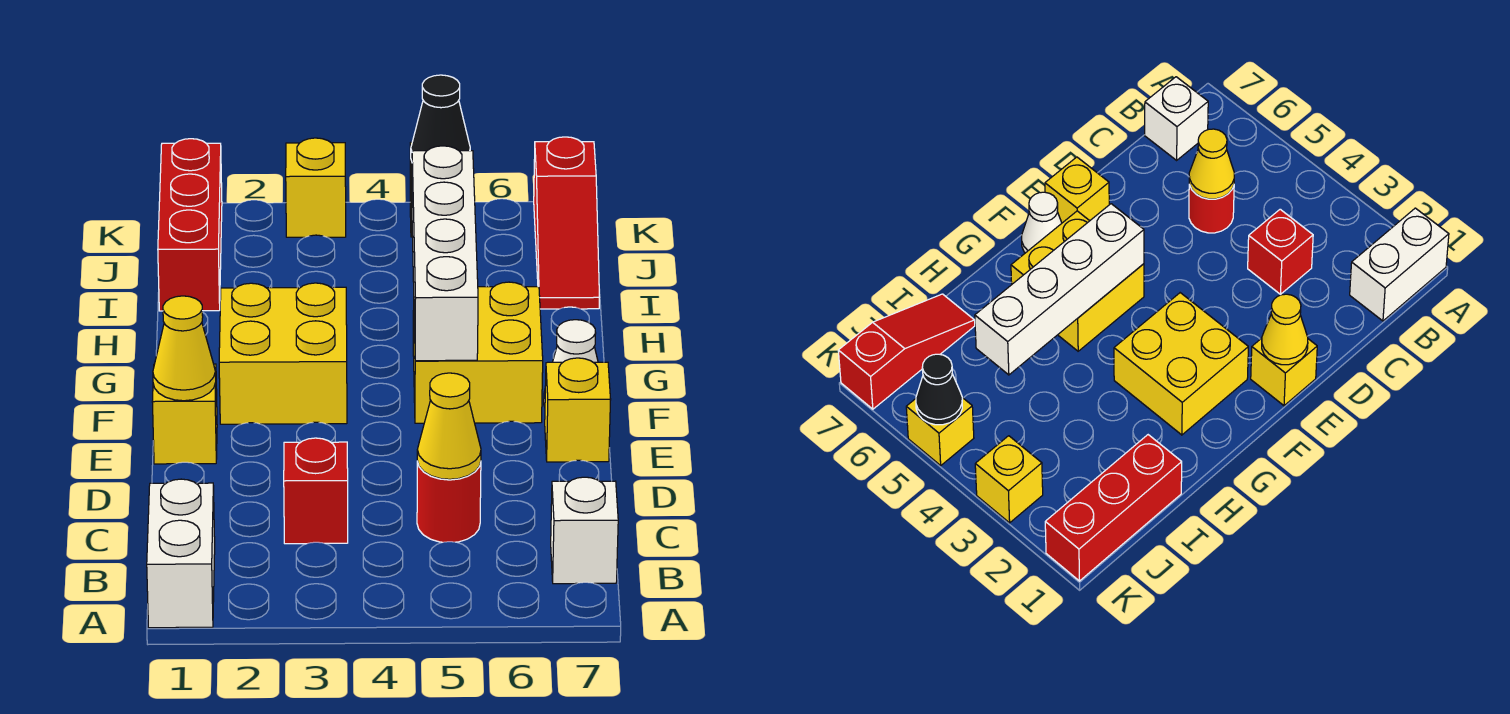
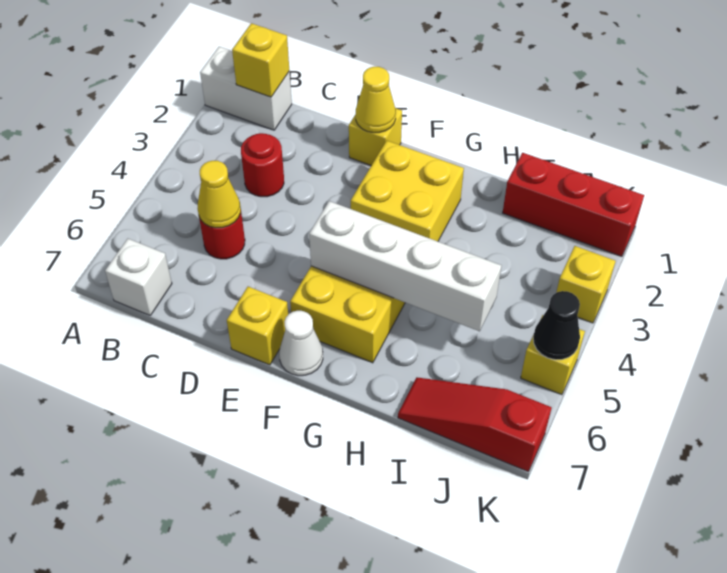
none -> yellow brick B1 level 2
red brick C3 level 1 -> red round brick C3 level 1

